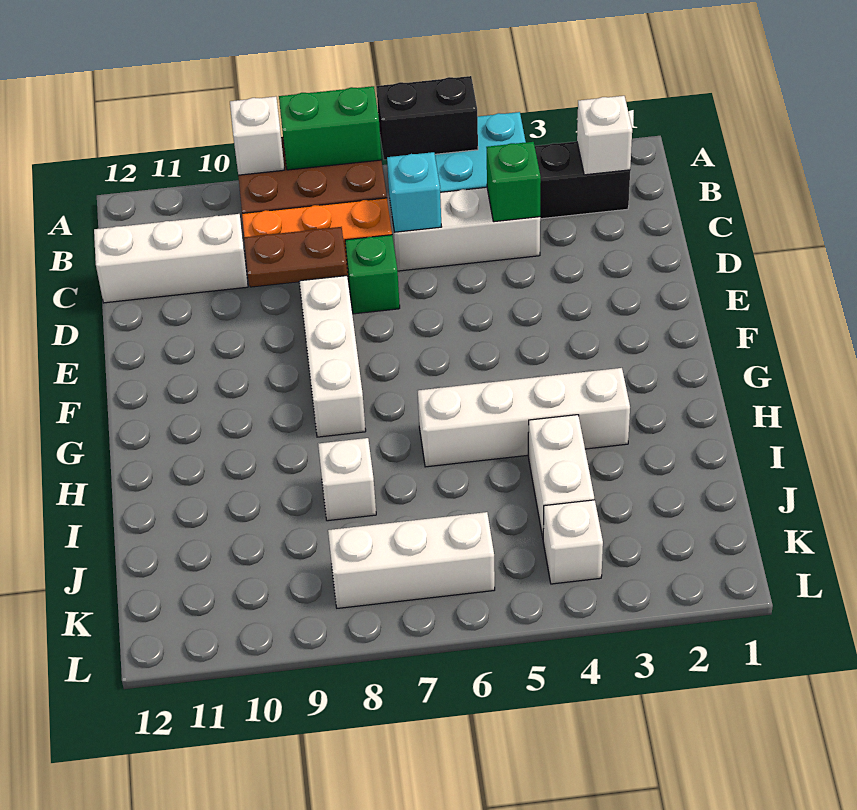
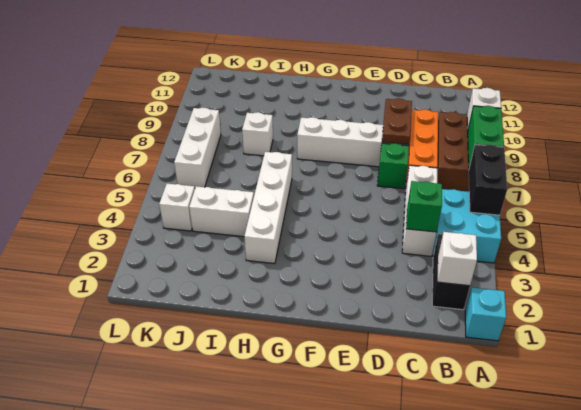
cyan brick C6 level 2 -> cyan brick A1 level 1
white brick C10:C12 level 1 -> none

